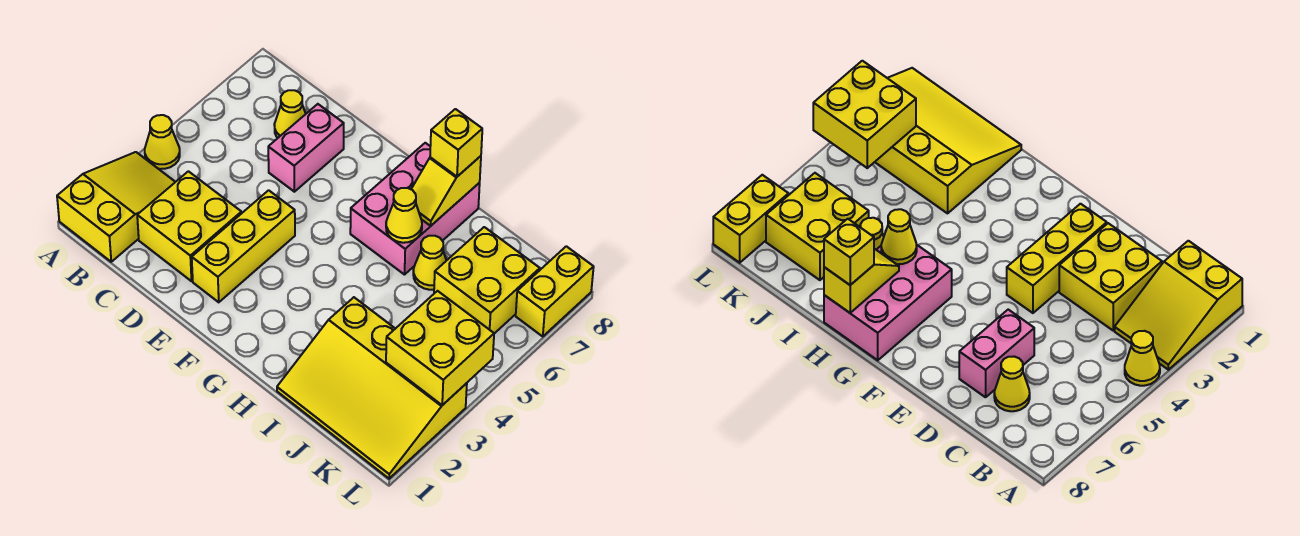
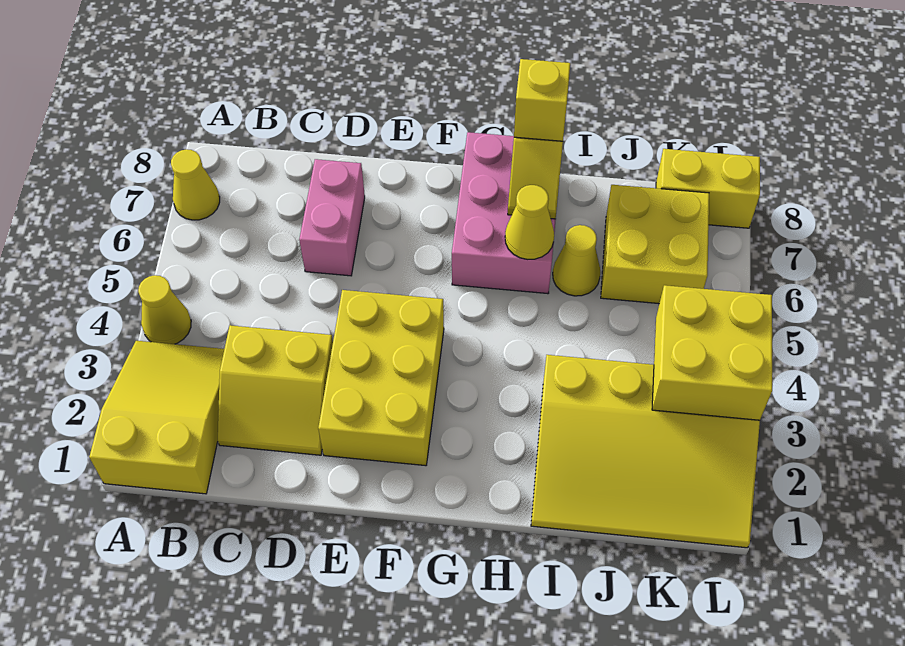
yellow brick C2:D3 level 1 -> yellow slope C2:D3 level 1 top 3
yellow cone C7 level 1 -> yellow cone A7 level 1
yellow brick E2:E4 level 1 -> yellow brick E2:F4 level 1
yellow brick L7:L8 level 1 -> yellow brick K8:L8 level 1

